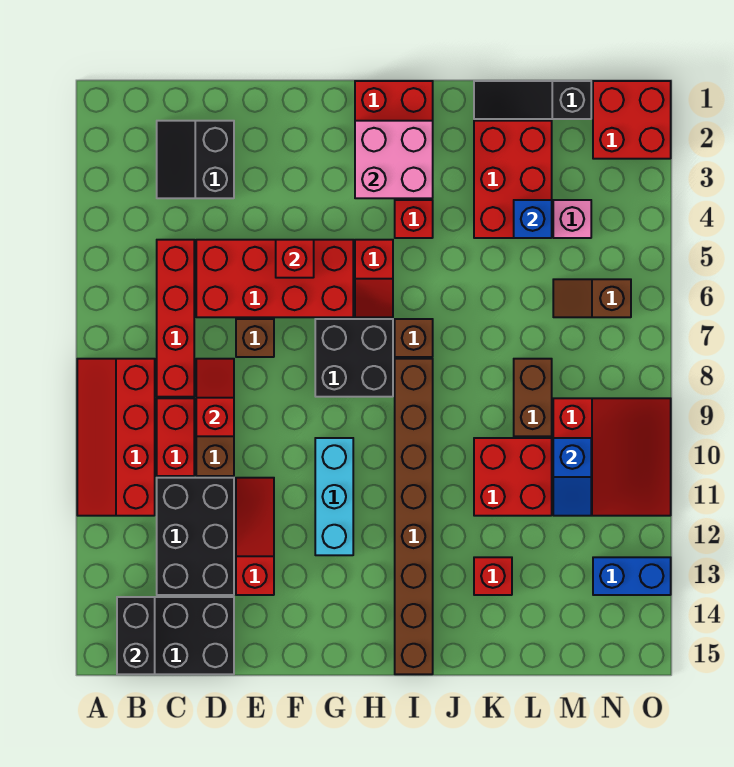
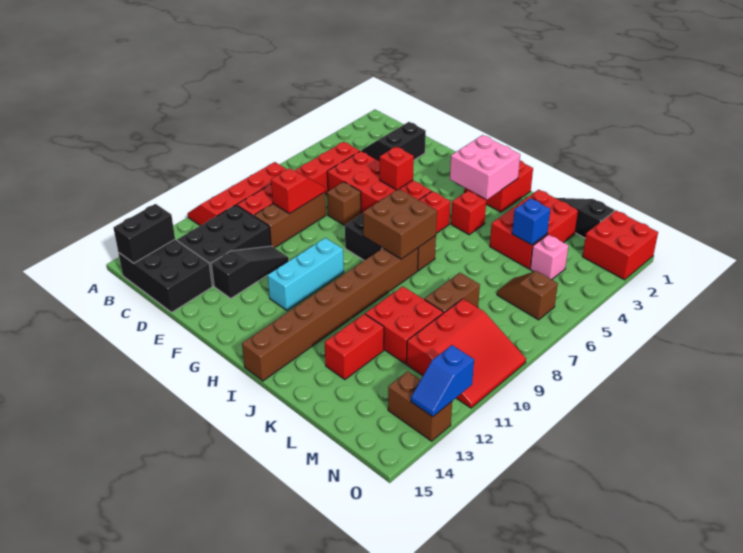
red slope E11:E13 level 1 top 13 -> black slope E11:E13 level 1 top 13
none -> brown brick H7:I8 level 2
red brick K13 level 1 -> red brick K12:K13 level 1
blue slope M10:M11 level 2 top 10 -> blue slope O12:O13 level 2 top 12
blue brick N13:O13 level 1 -> brown brick N13:O13 level 1

